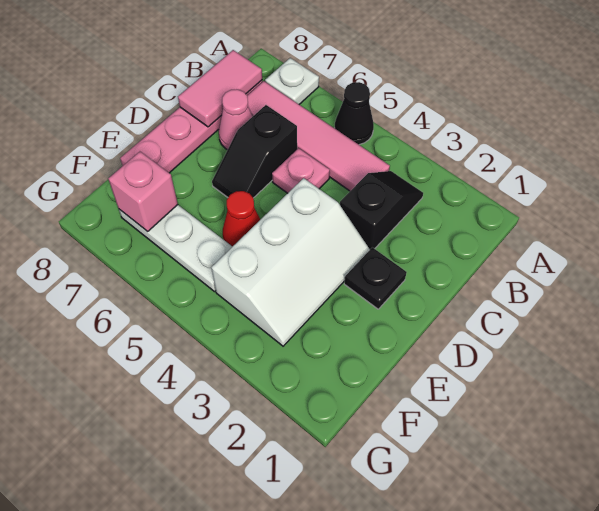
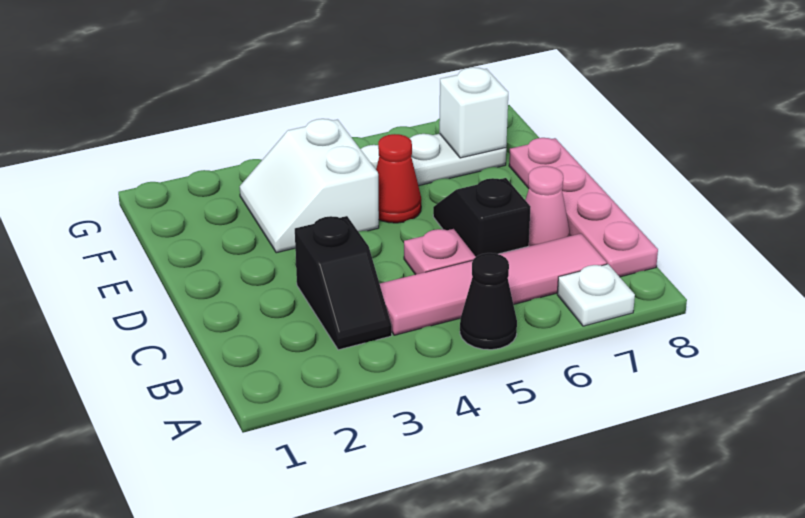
pink tile B8:C8 level 2 -> none
black plate D2 level 1 -> none
white slope D3:F4 level 1 top 4 -> white slope E3:F4 level 1 top 4
pink brick F7 level 2 -> white brick F7 level 2

